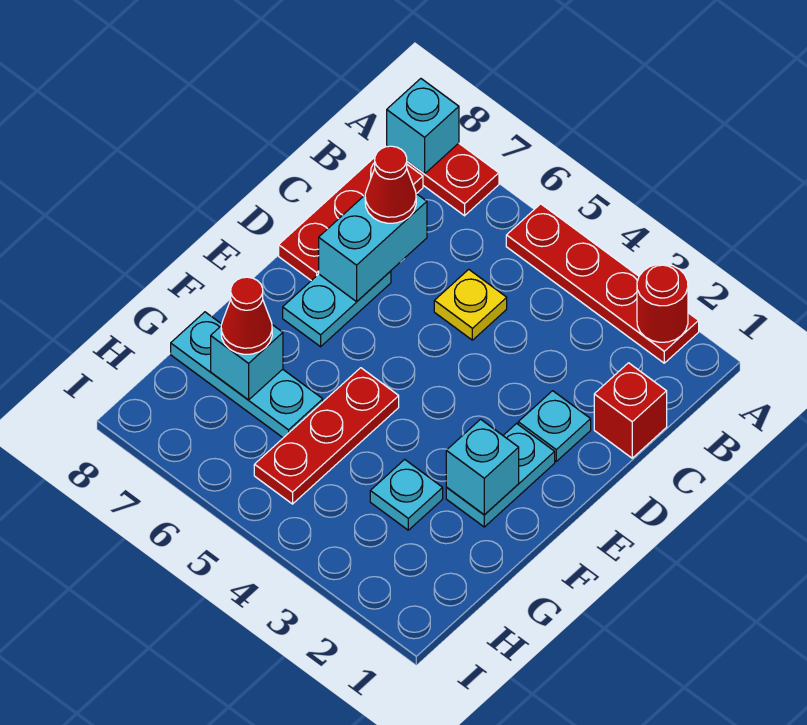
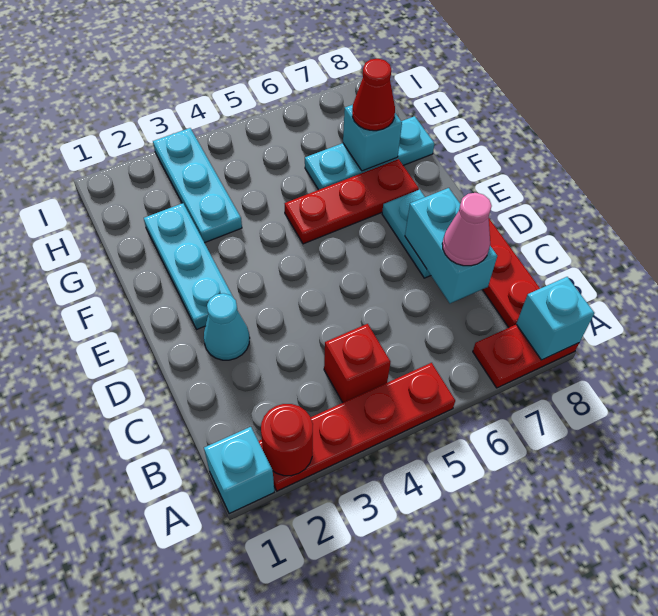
red brick C1 level 1 -> red brick B4 level 1
yellow plate C5 level 1 -> none
red cone C7 level 3 -> pink cone C7 level 3
cyan plate D2 level 1 -> cyan cone D2 level 1
cyan plate E2:F2 level 1 -> cyan plate E2:G2 level 1
cyan brick F2 level 2 -> cyan brick A1 level 1
red plate F5:H5 level 1 -> red plate F5:F7 level 1
cyan plate G3 level 1 -> cyan plate G3:I3 level 1

